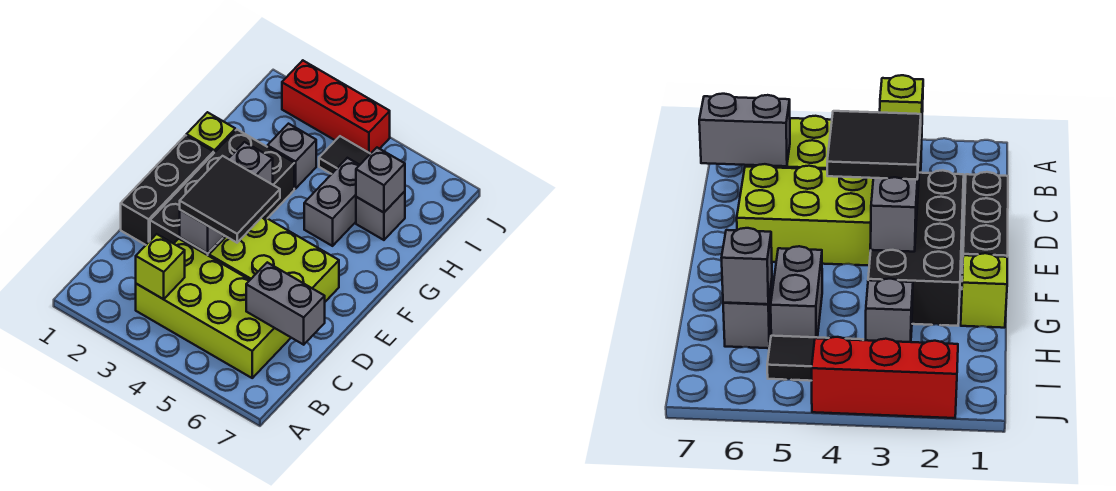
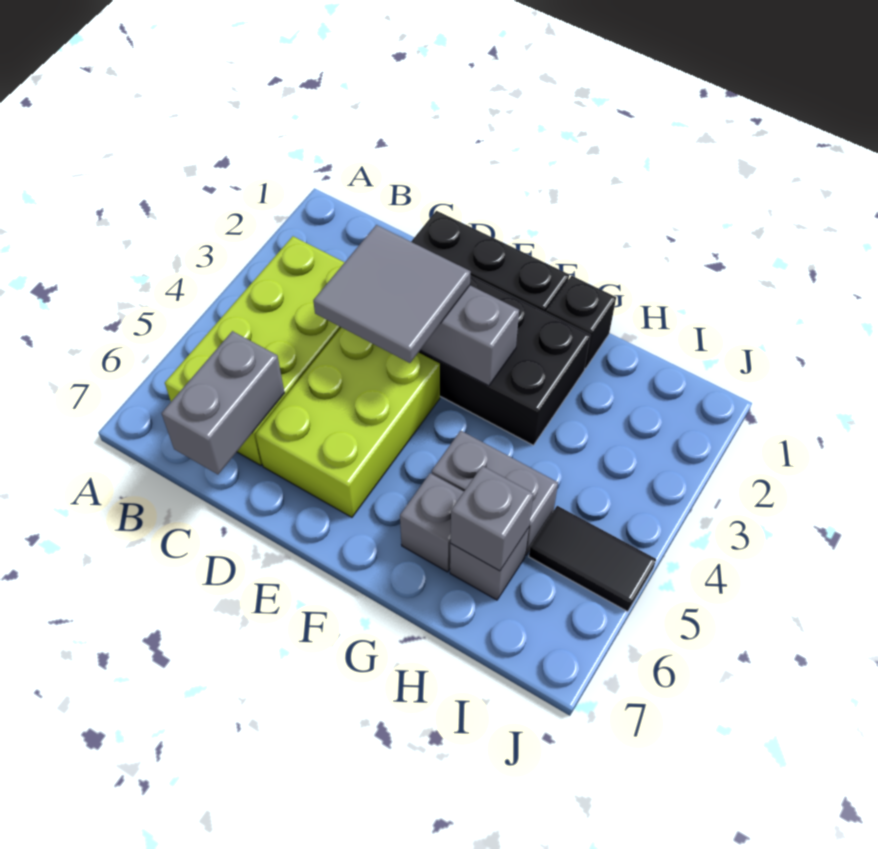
lime brick B3 level 2 -> none
black tile D3:E4 level 3 -> grey tile D3:E4 level 3
lime brick G1 level 1 -> black brick G1 level 1
grey brick H3 level 1 -> grey brick G6 level 1
black tile I4:I5 level 1 -> black tile I5:J5 level 1
red brick J2:J4 level 1 -> none

